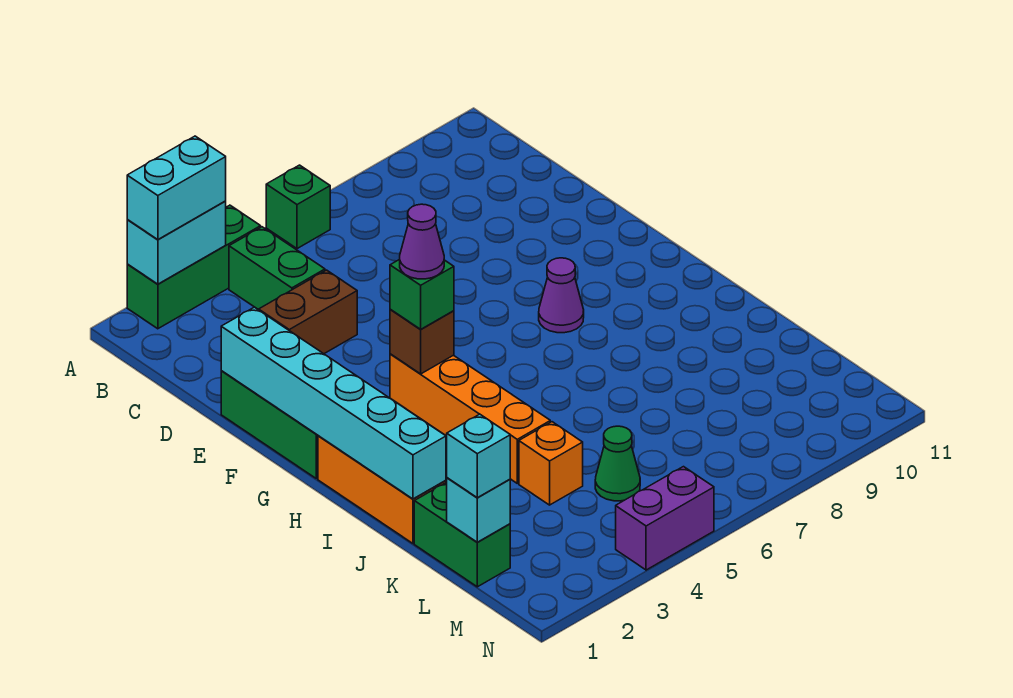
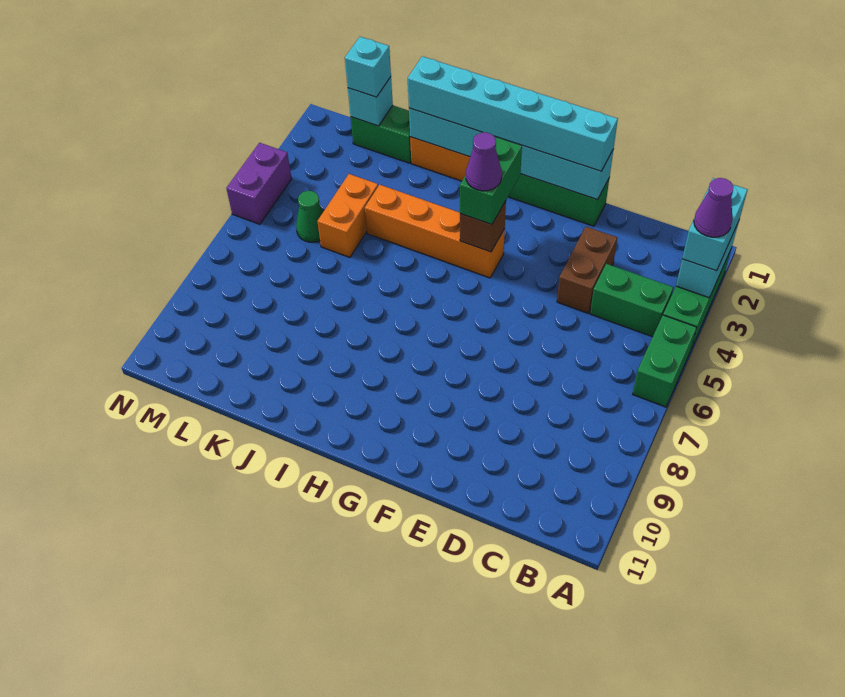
green brick A6 level 1 -> green brick A5:A6 level 1
none -> cyan brick E1:J1 level 3
green brick G4 level 3 -> green brick G3:G4 level 3
purple cone G8 level 1 -> purple cone A3 level 4
orange brick K4 level 1 -> orange brick K4:K5 level 1

